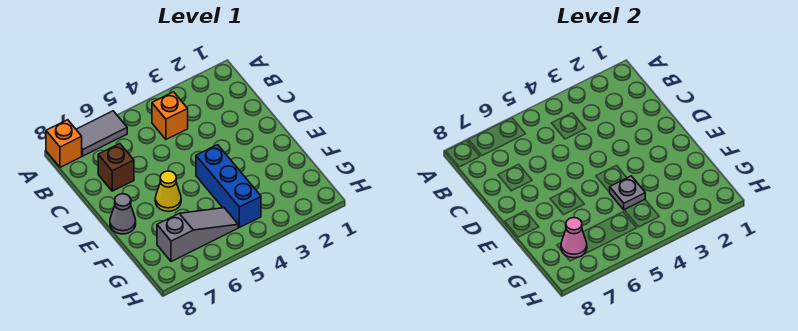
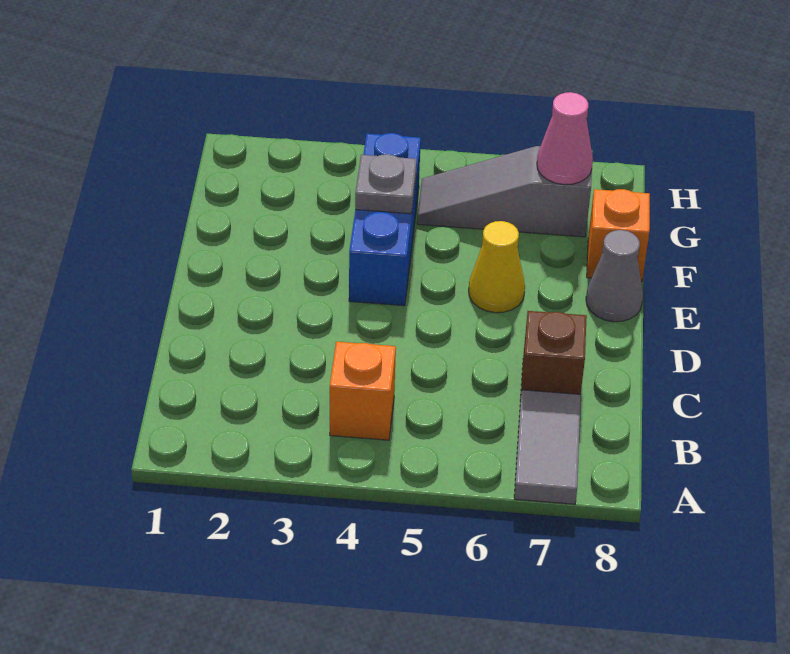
grey tile A6:A7 level 1 -> grey tile A7:B7 level 1
orange brick A8 level 1 -> orange brick F8 level 1

